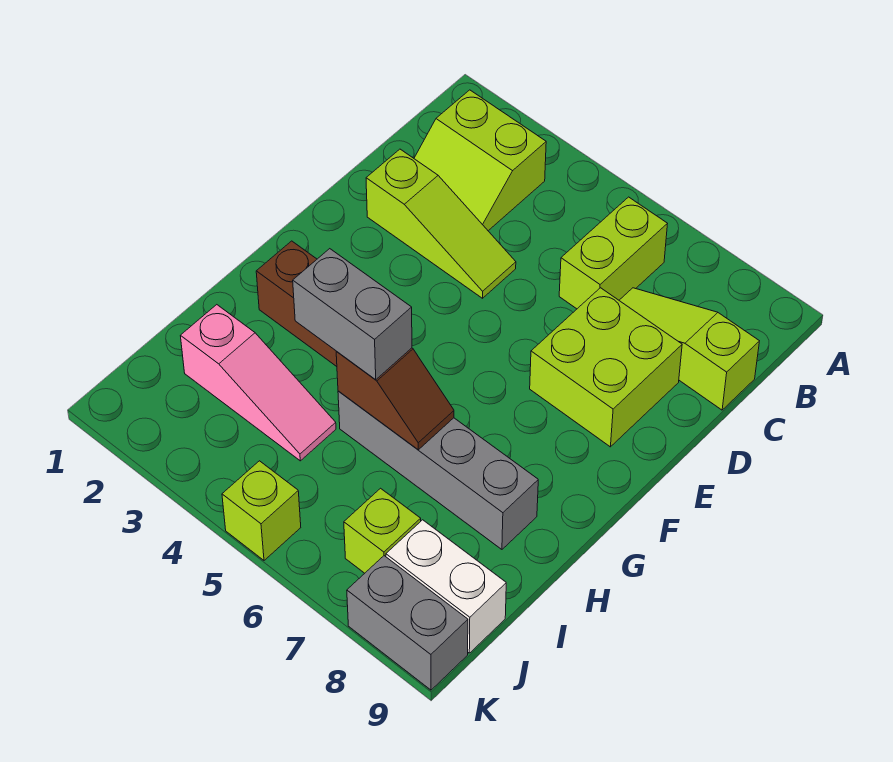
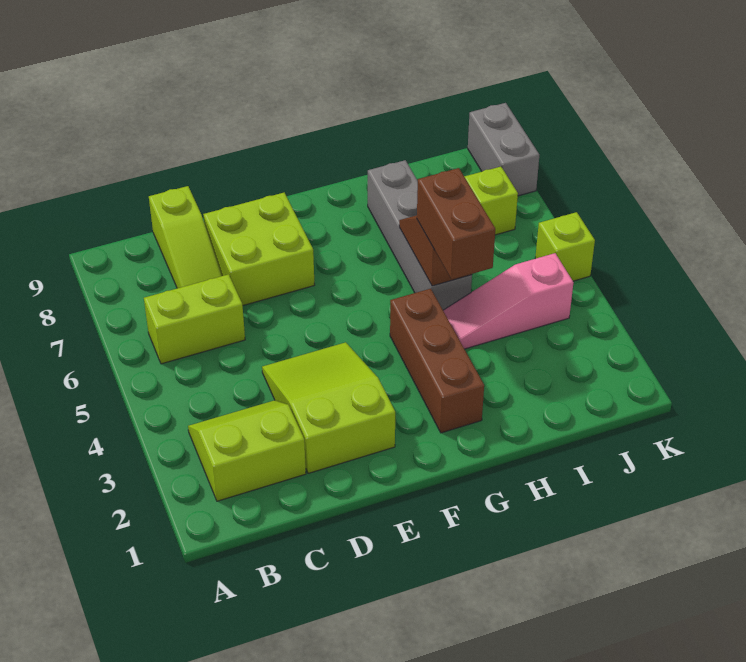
lime slope B2:C3 level 1 top B -> lime slope B2:C3 level 1 top 2
lime slope D2:D4 level 1 top 2 -> lime slope D2:E4 level 1 top 2
grey brick H4:H5 level 3 -> brown brick H4:H5 level 3
pink slope I2:I4 level 1 top 2 -> pink slope H4:J4 level 1 top J
white brick J8:J9 level 1 -> none

